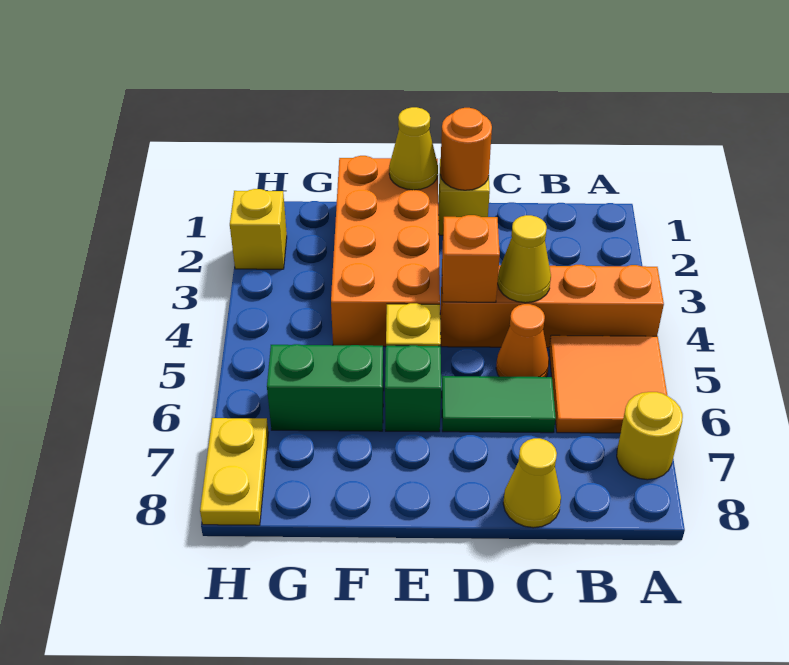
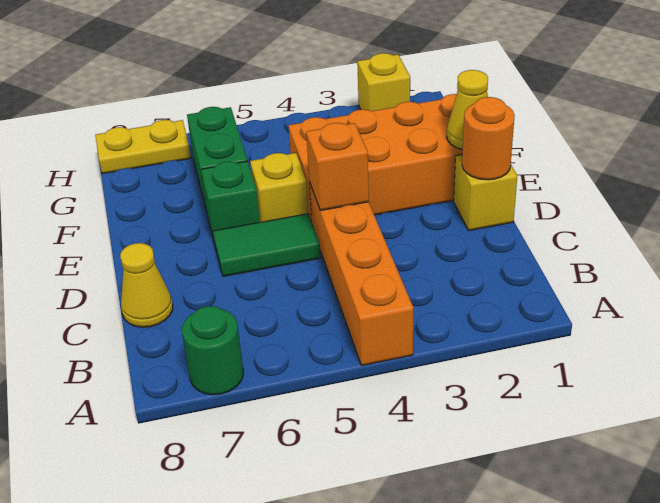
orange tile A5:B6 level 1 -> none
yellow round brick A7 level 1 -> green round brick A7 level 1
yellow cone C4 level 2 -> none
orange cone C5 level 1 -> none
green tile C6:D6 level 1 -> green tile D5:D6 level 1

